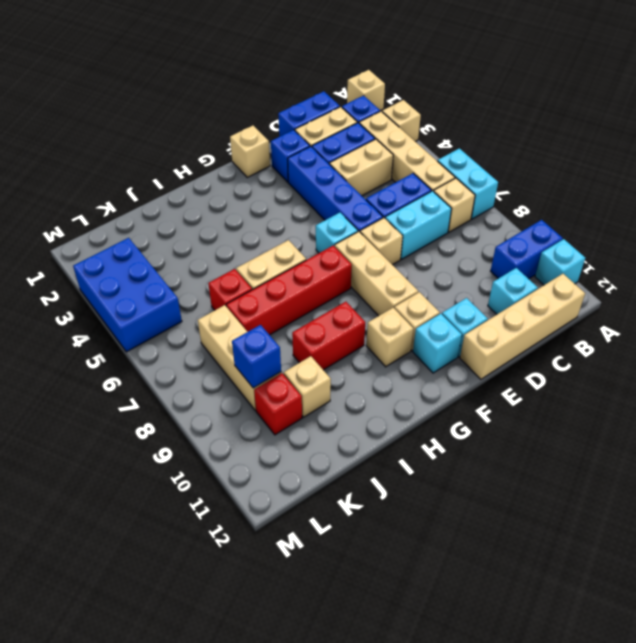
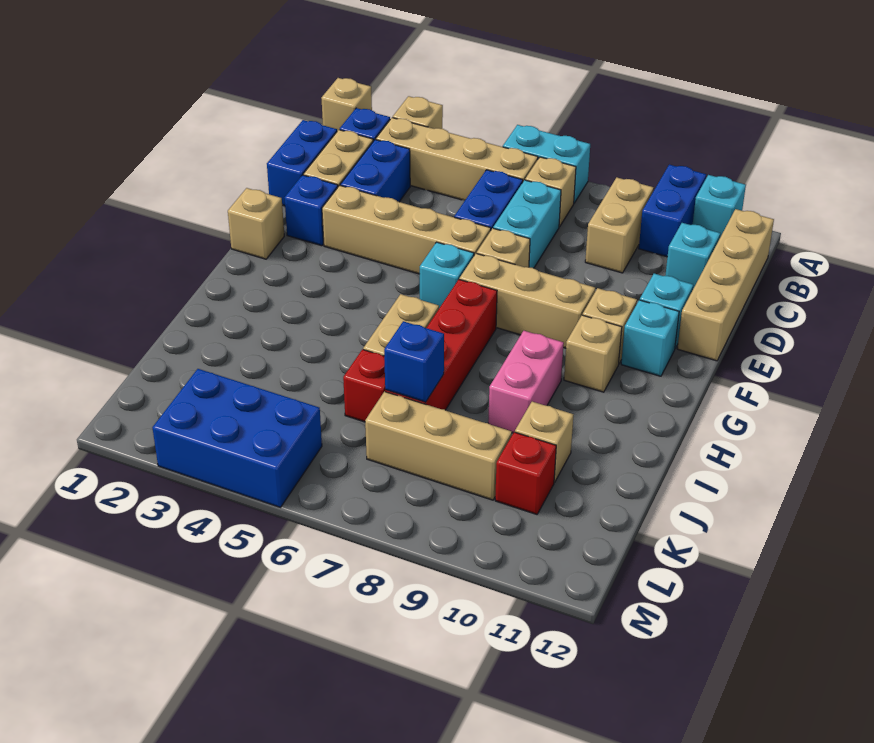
tan brick C4:D4 level 1 -> tan brick B9:C9 level 1
blue brick E3:E6 level 1 -> tan brick E3:E6 level 1
red brick H9:I9 level 1 -> pink brick H9:I9 level 1
blue brick K9 level 2 -> blue brick J7 level 2

